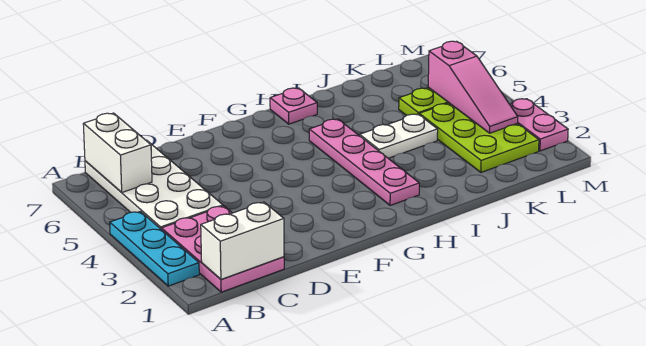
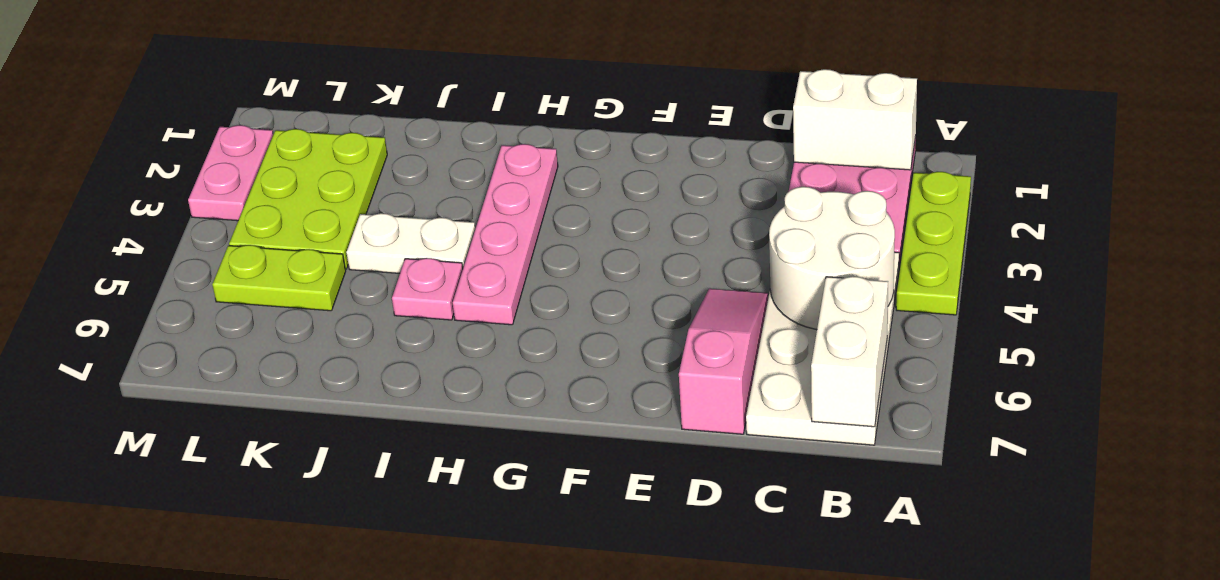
cyan plate A2:A4 level 1 -> lime plate A2:A4 level 1
none -> white round brick B4:C5 level 2
pink plate H7 level 1 -> pink plate I5 level 1
pink slope L3:L5 level 2 top 5 -> pink slope D5:D7 level 1 top 7

